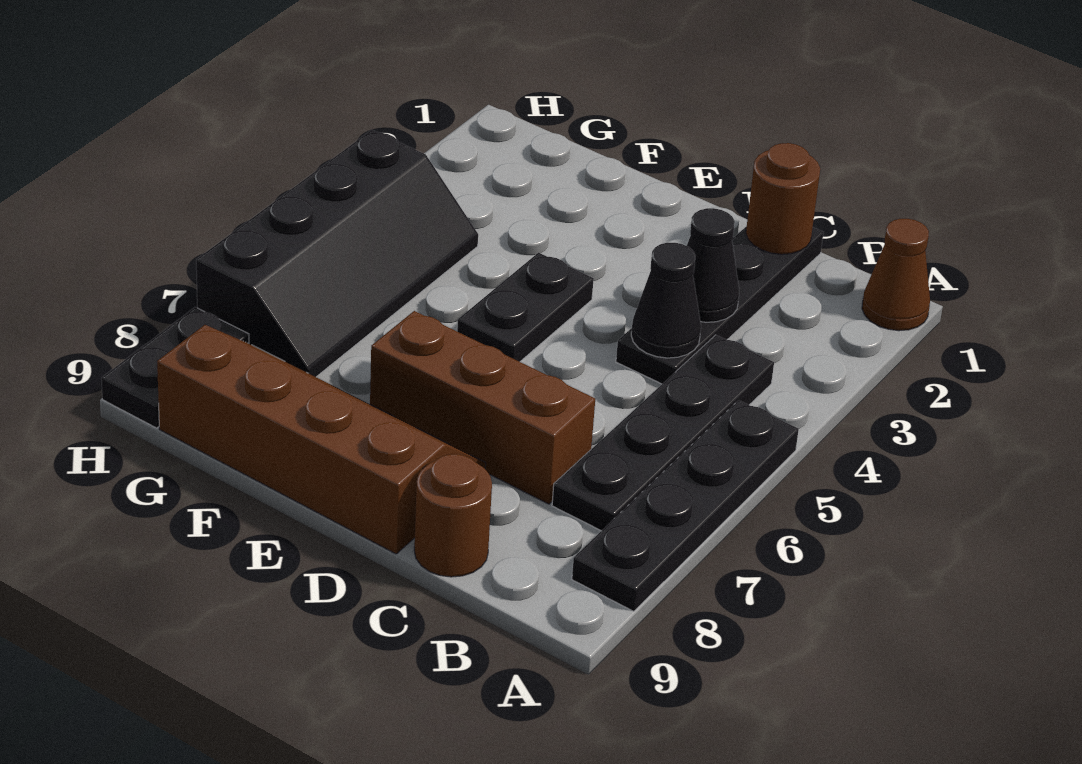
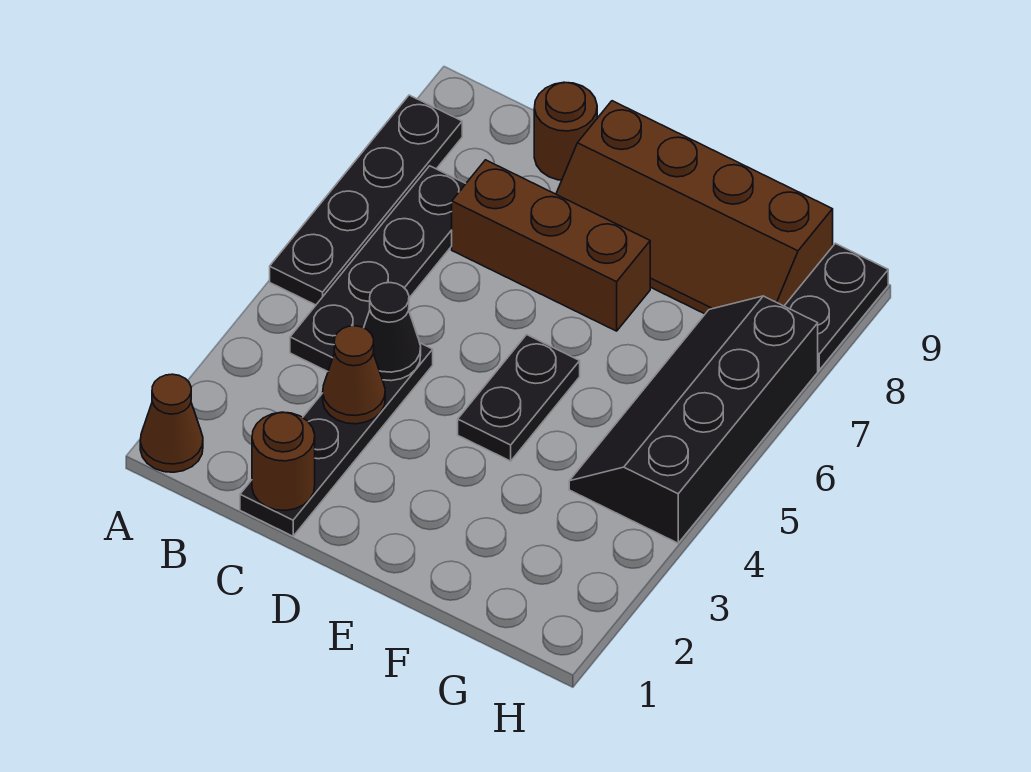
black cone C3 level 2 -> brown cone C3 level 2

